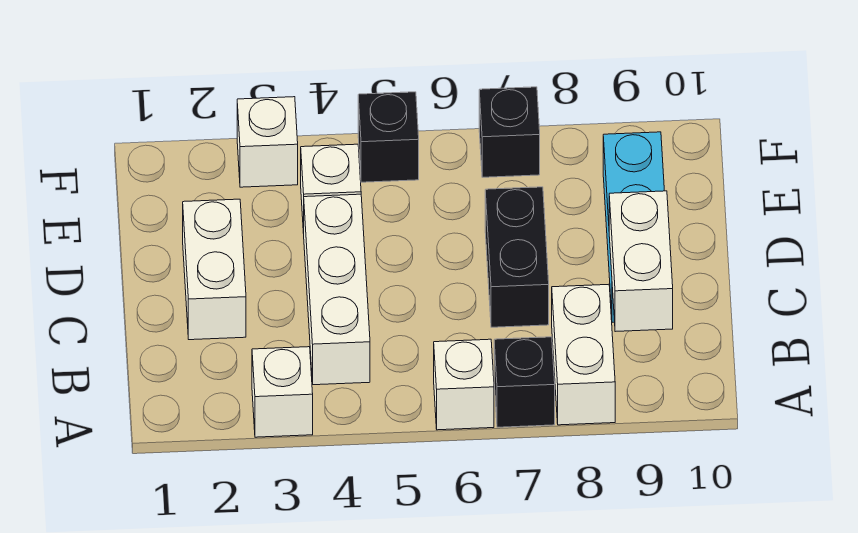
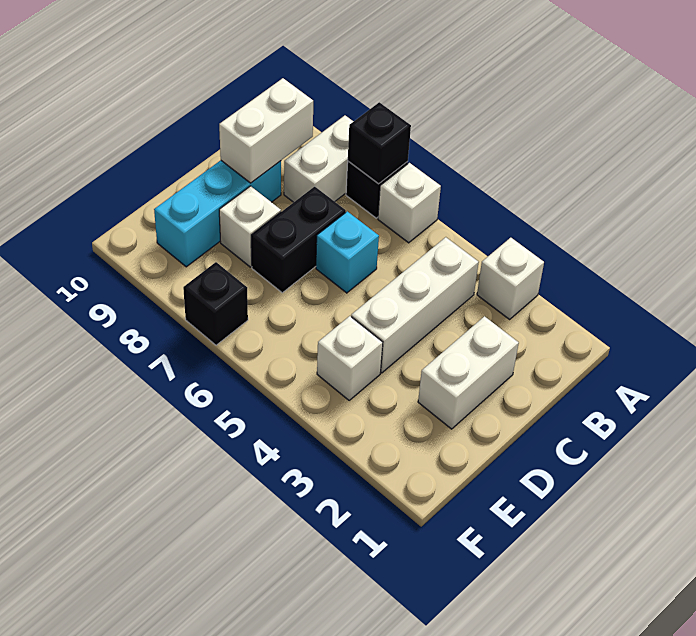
none -> cyan brick C6 level 1
white brick F3 level 1 -> white brick D8 level 1
black brick F5 level 1 -> black brick A7 level 2

